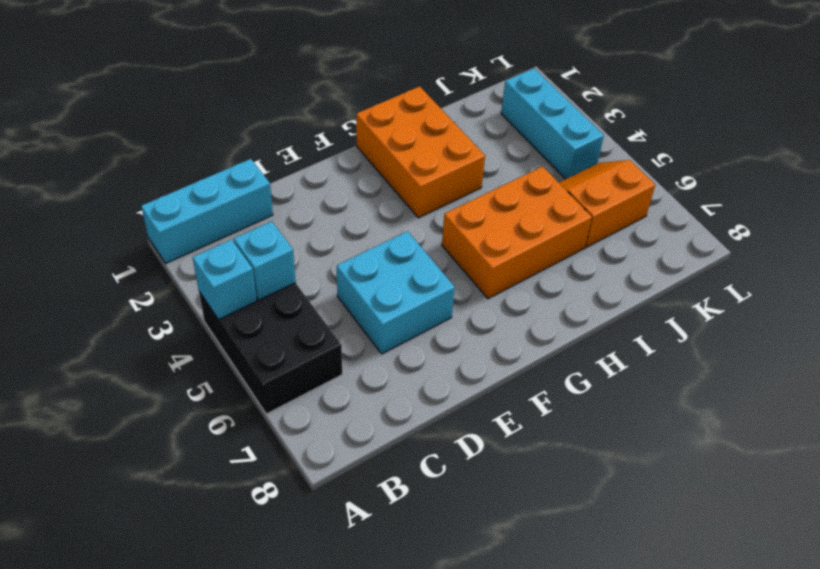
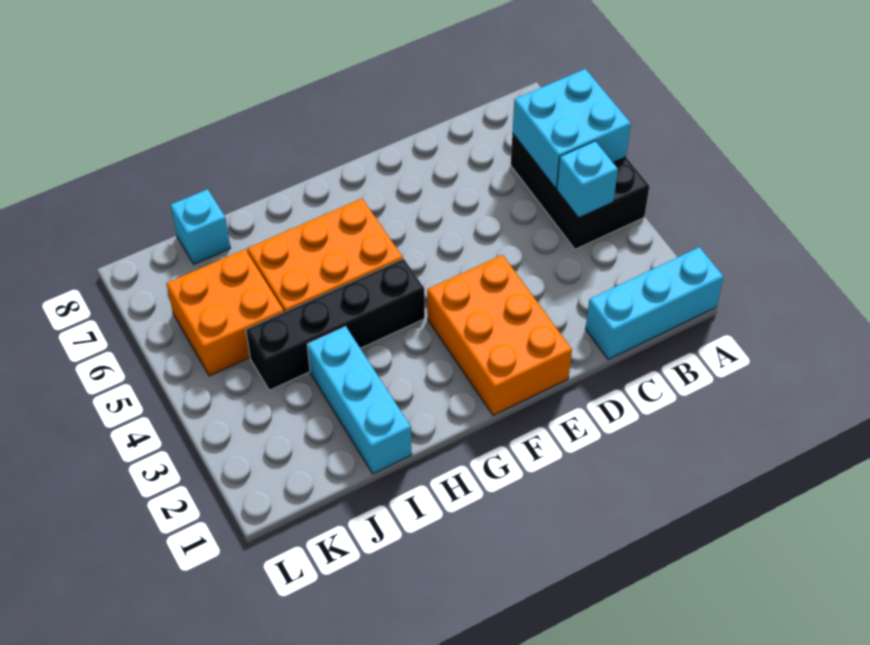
cyan brick A4 level 2 -> cyan brick J8 level 1
cyan brick D5:E6 level 1 -> cyan brick A5:B6 level 2
orange brick G1:H3 level 1 -> orange brick E1:F3 level 1
none -> black brick G4:J4 level 1
orange slope J5:K6 level 1 top 6 -> orange brick J5:K6 level 1
cyan brick K2:K4 level 1 -> cyan brick I1:I3 level 1

